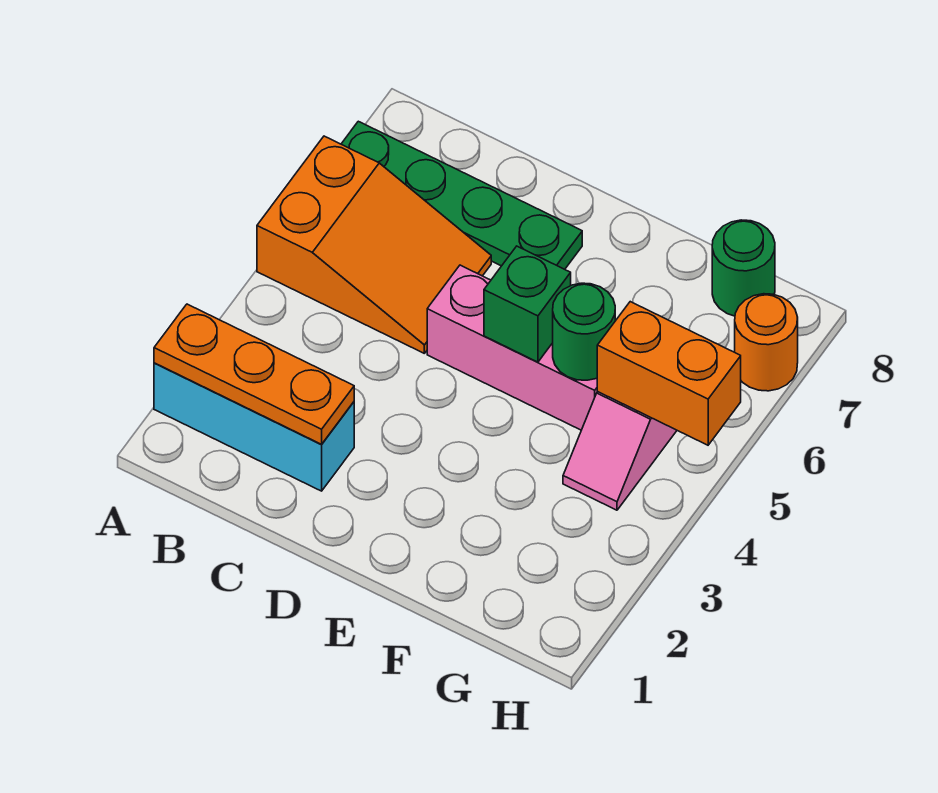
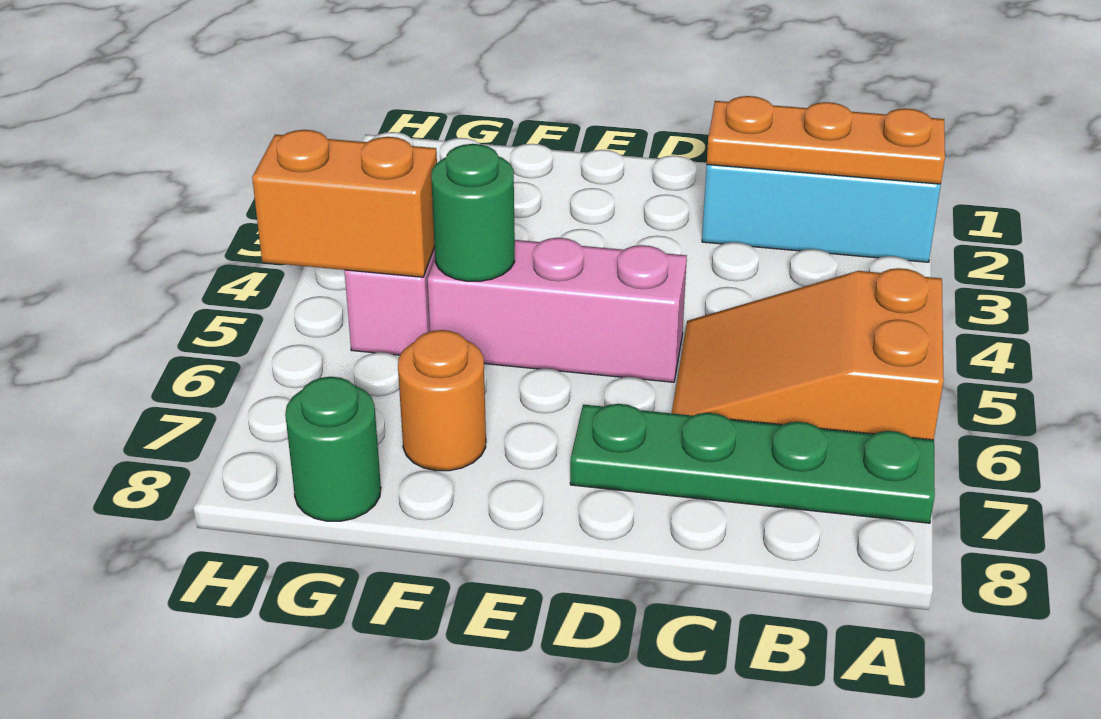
green brick E5 level 2 -> none
orange round brick H7 level 1 -> orange round brick F7 level 1

